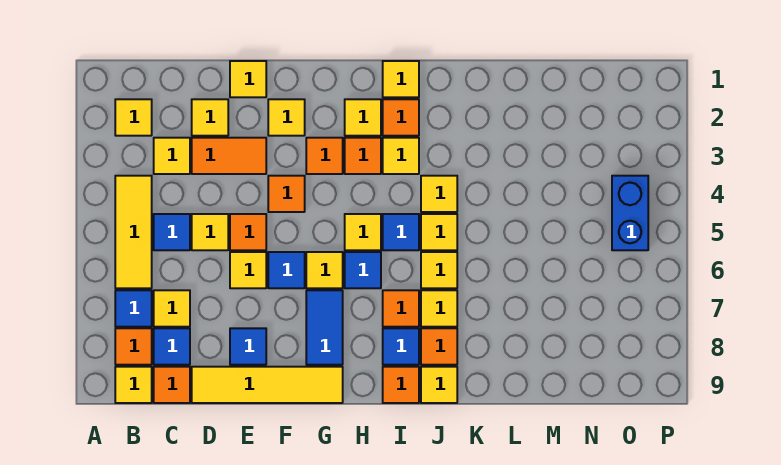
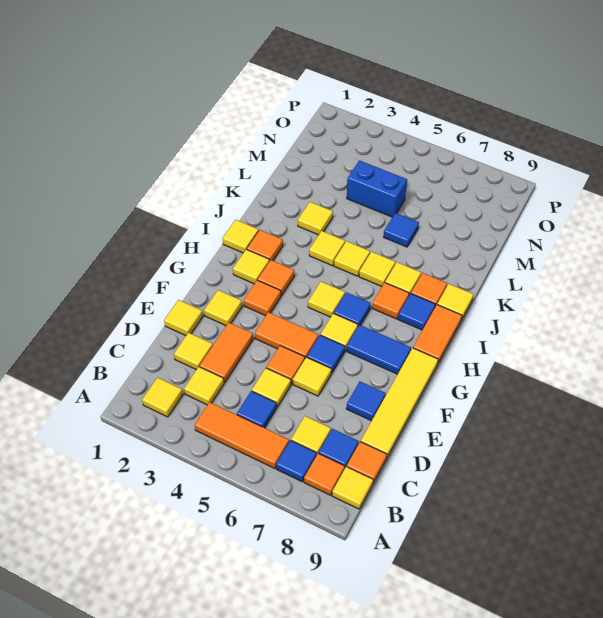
yellow tile B4:B6 level 1 -> orange tile B4:B6 level 1
orange tile F4 level 1 -> orange tile F4:F5 level 1
yellow tile I3 level 1 -> yellow tile K3 level 1
blue tile I5 level 1 -> blue tile L6 level 1
orange tile I9 level 1 -> orange tile H9:I9 level 1
blue brick O4:O5 level 1 -> blue brick M4:M5 level 1

